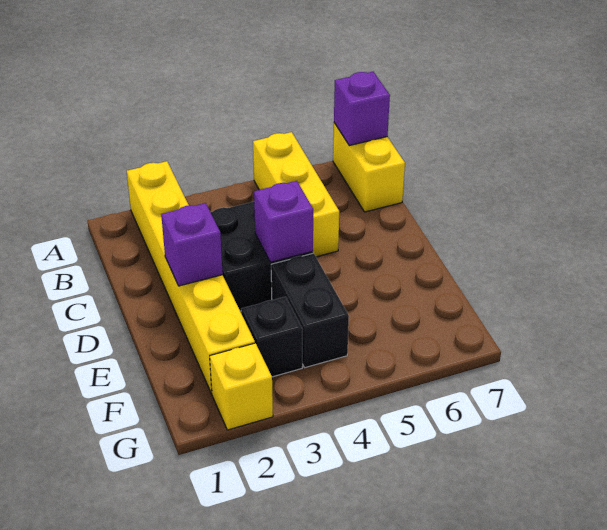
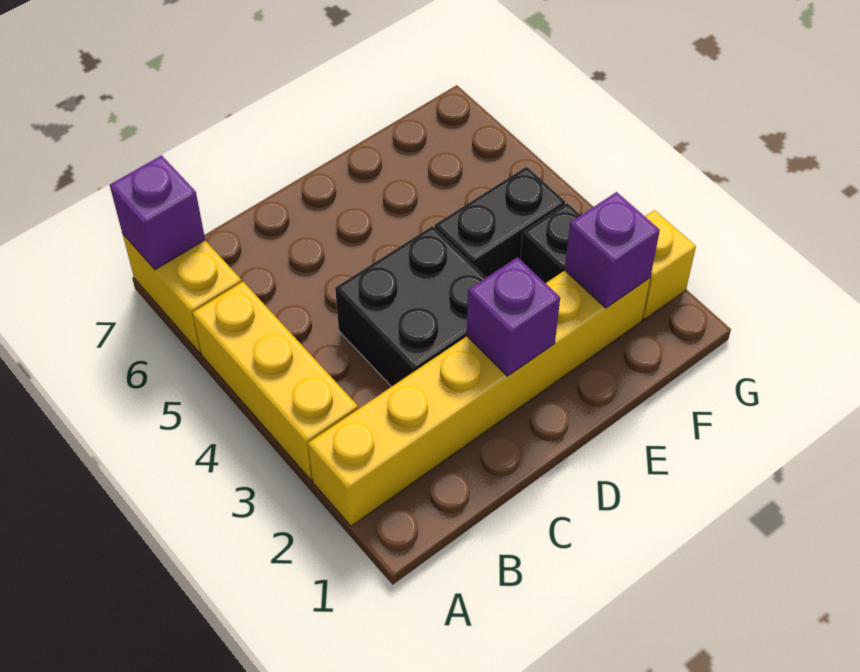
yellow brick A5:C5 level 1 -> yellow brick A3:A5 level 1
yellow brick A7:B7 level 1 -> yellow brick A6:A7 level 1
purple brick D4 level 2 -> purple brick F2 level 2

